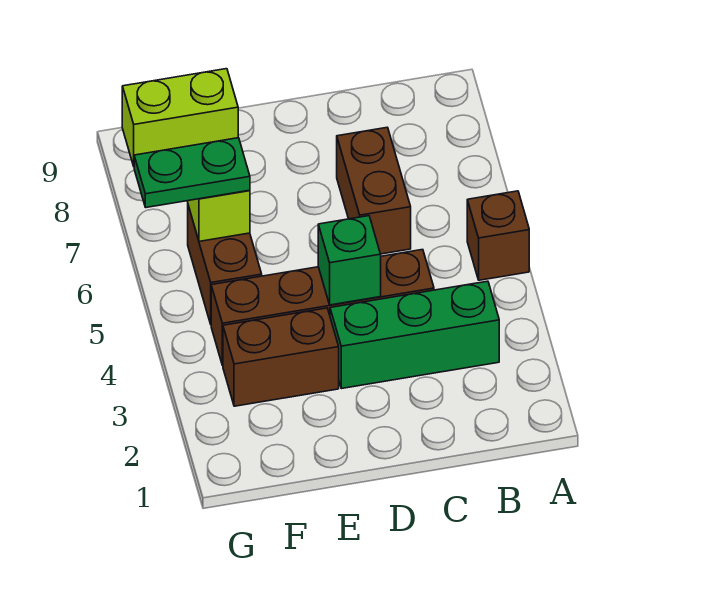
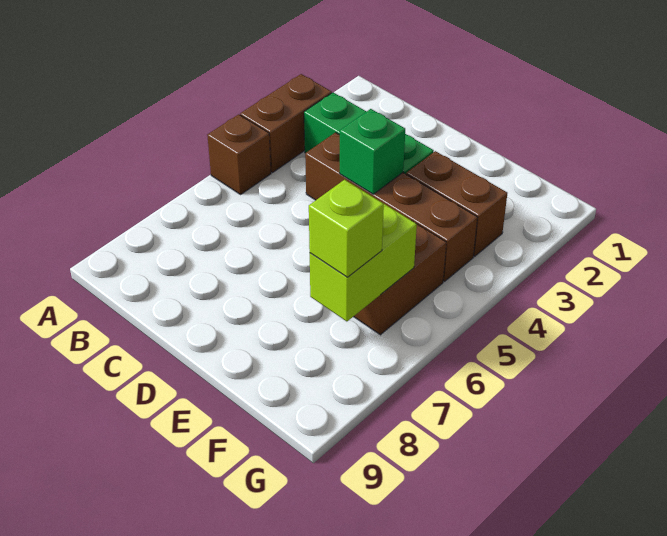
brown brick C6:C7 level 1 -> brown brick A3:A4 level 1
green plate F6:G6 level 3 -> none
lime brick F7:G7 level 3 -> lime brick F7 level 3

